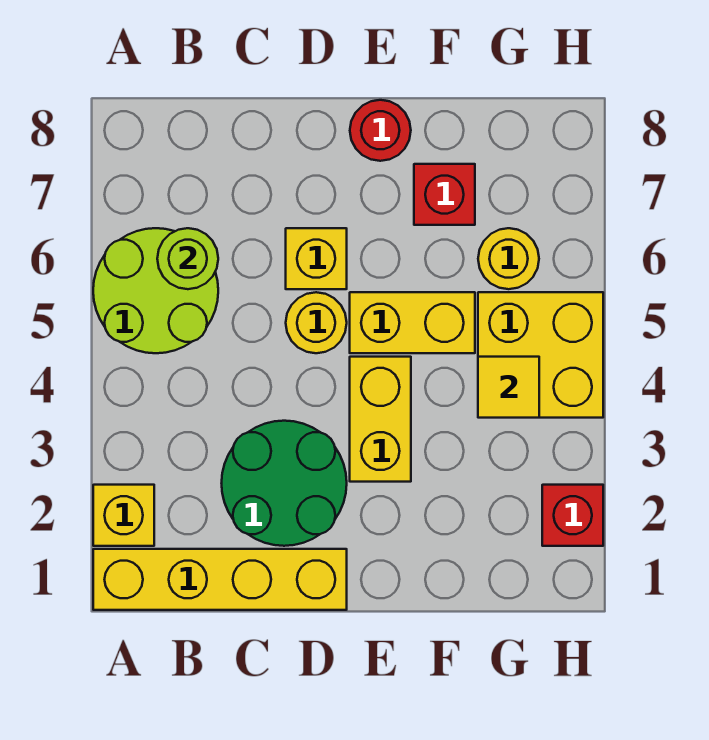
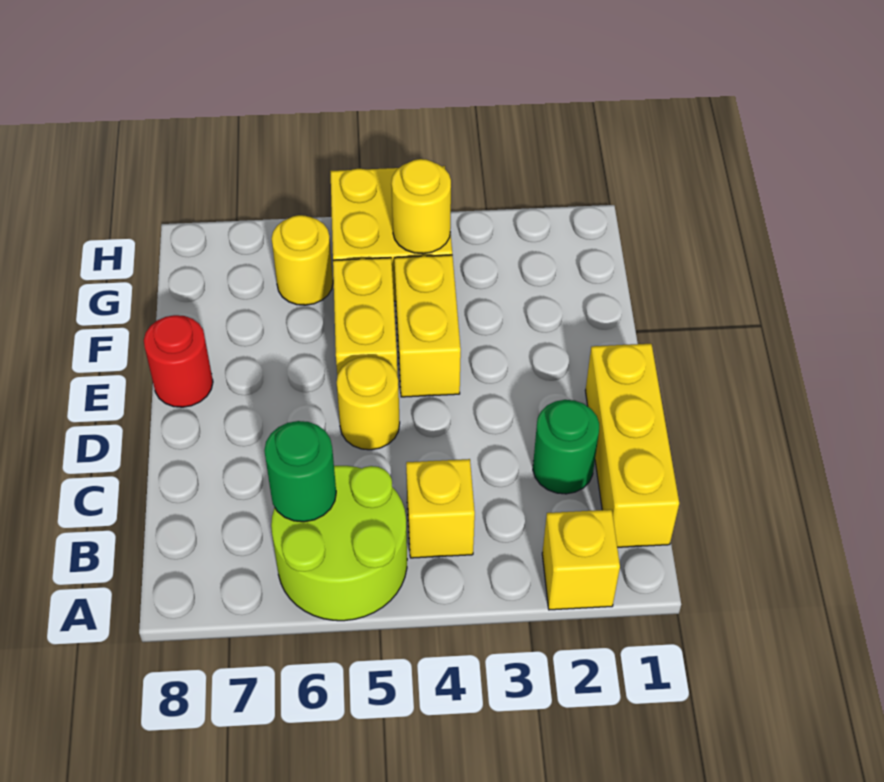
yellow brick A1:D1 level 1 -> yellow brick B1:D1 level 1
lime round brick B6 level 2 -> green round brick B6 level 2
green round brick C2:D3 level 1 -> green round brick C2 level 1
yellow brick D6 level 1 -> yellow brick B4 level 1
yellow brick E3:E4 level 1 -> yellow brick E4:F4 level 1
red brick F7 level 1 -> none
yellow tile G4 level 2 -> yellow round brick G4 level 2
red brick H2 level 1 -> none

